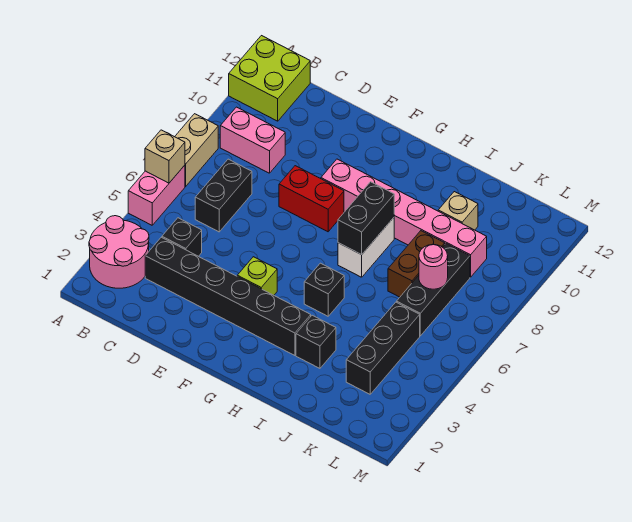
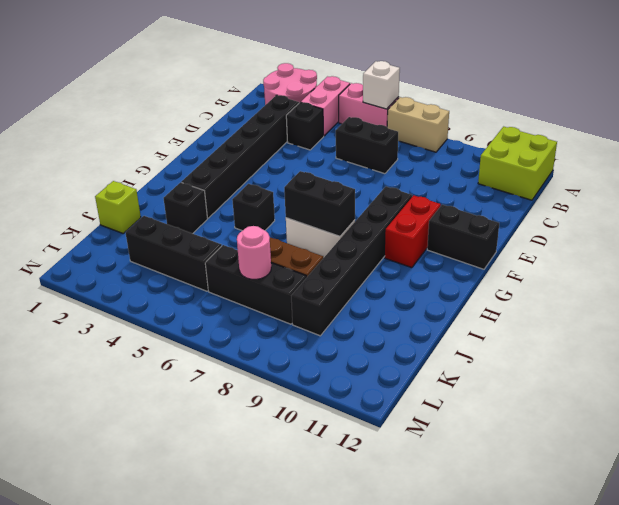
tan brick A6 level 2 -> white brick A6 level 2
pink brick B9:C9 level 1 -> pink brick A4:B4 level 1
red brick E8:F8 level 1 -> red brick F10:G10 level 1
lime brick F4 level 1 -> lime brick J1 level 1
pink brick F9:K9 level 1 -> black brick F9:K9 level 1
none -> black brick F11:F12 level 1
tan brick J10 level 1 -> none

